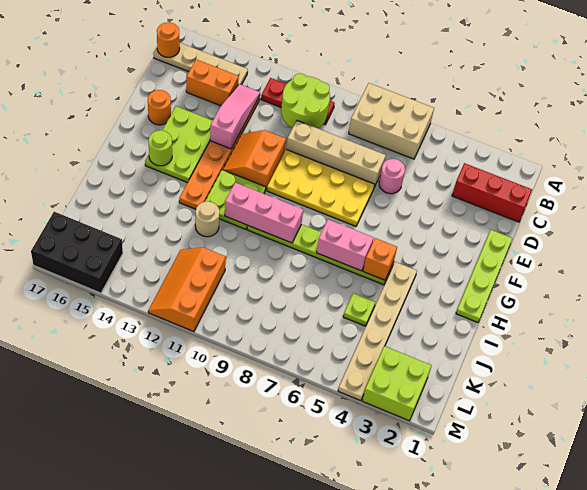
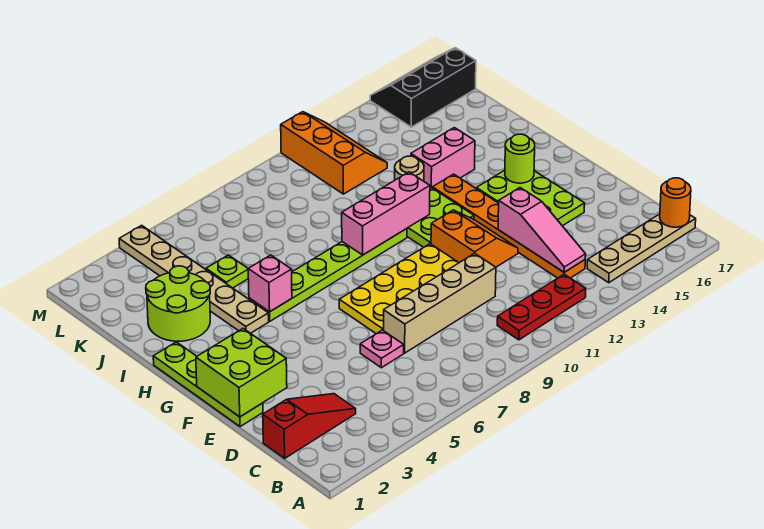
tan brick A6:B8 level 1 -> none
lime round brick B10:C11 level 2 -> lime round brick I2:J3 level 1
red brick C1:C3 level 1 -> red slope C1:C3 level 1 top 1
orange brick C14:C15 level 1 -> none
pink round brick D6 level 1 -> pink plate D6 level 1
orange round brick E16 level 1 -> none
orange brick H5 level 2 -> pink brick H5 level 2
pink brick H6:H7 level 2 -> pink brick I13:I14 level 1
lime brick L2:M3 level 1 -> lime brick E1:F2 level 2
black brick L15:M17 level 1 -> black slope L15:M17 level 1 top L

